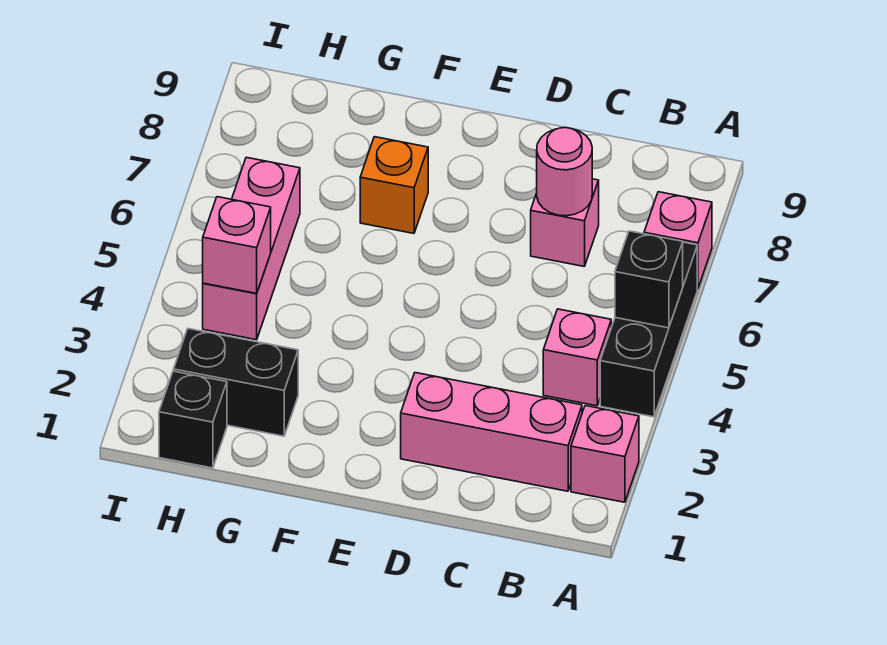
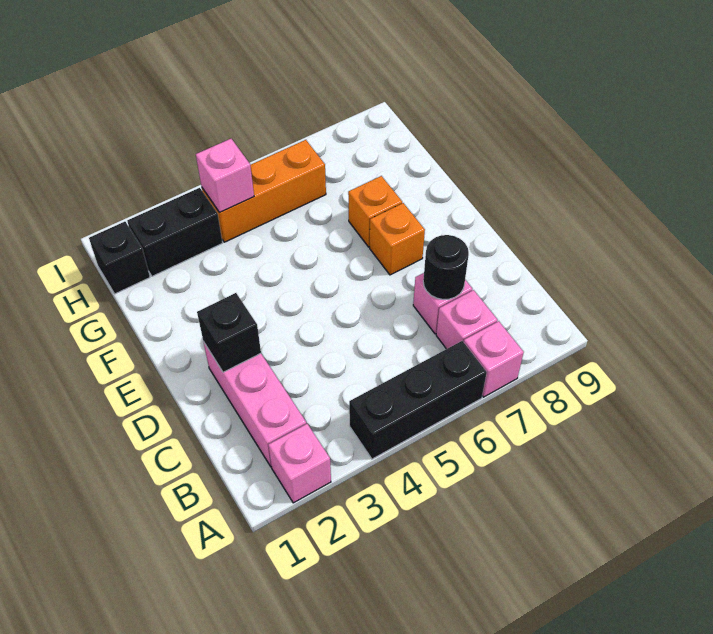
black brick A5 level 2 -> black brick D2 level 2
pink brick B4 level 1 -> pink brick B7 level 1
pink round brick C7 level 2 -> black round brick C7 level 2
none -> orange brick E7 level 1
black brick G2:H2 level 1 -> black brick H2:H3 level 1
pink brick H4:H6 level 1 -> orange brick H4:H6 level 1

